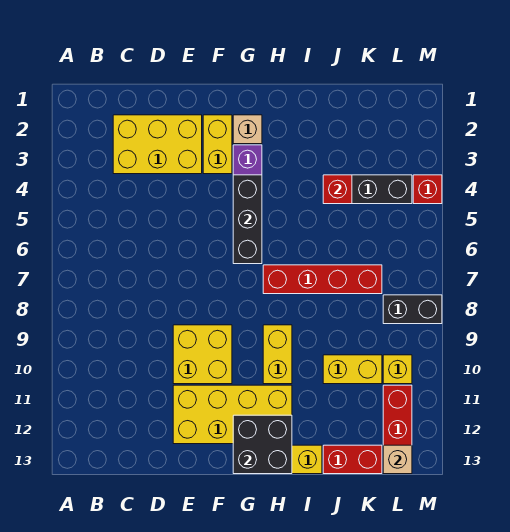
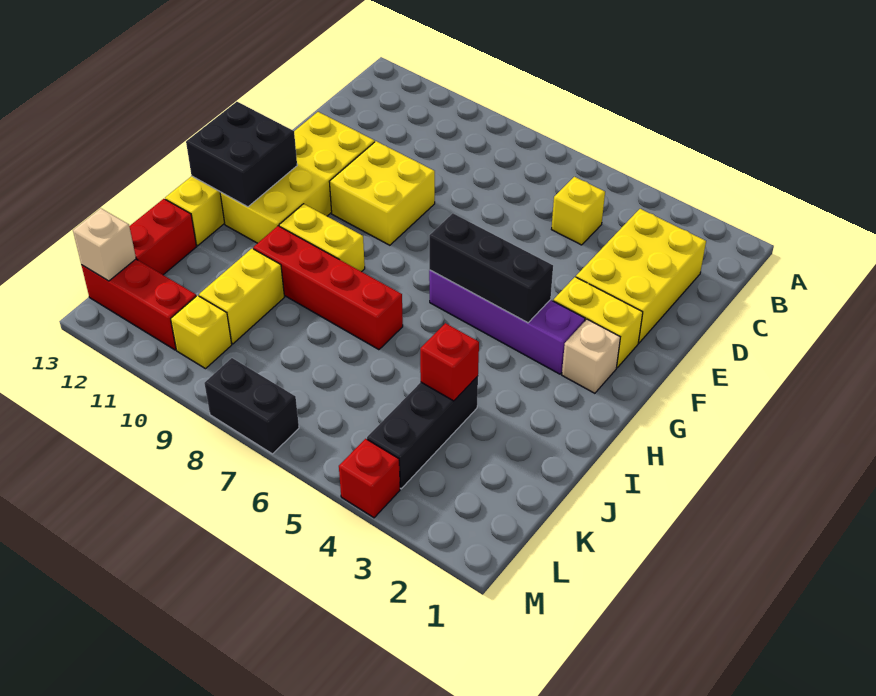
none -> yellow brick C5 level 1
red brick H7:K7 level 1 -> red brick I7:I10 level 1
black brick L8:M8 level 1 -> black brick M7:M8 level 1

